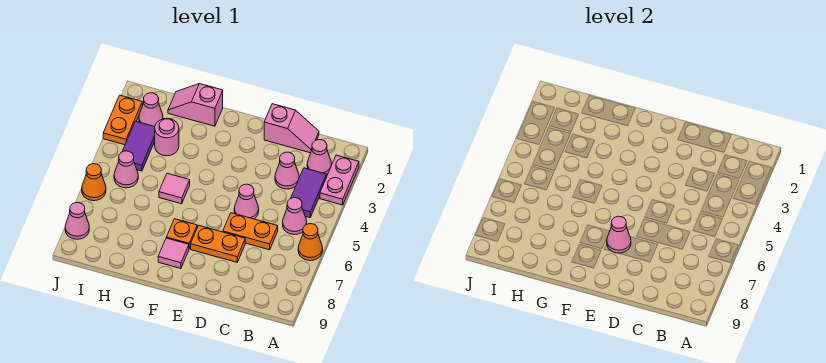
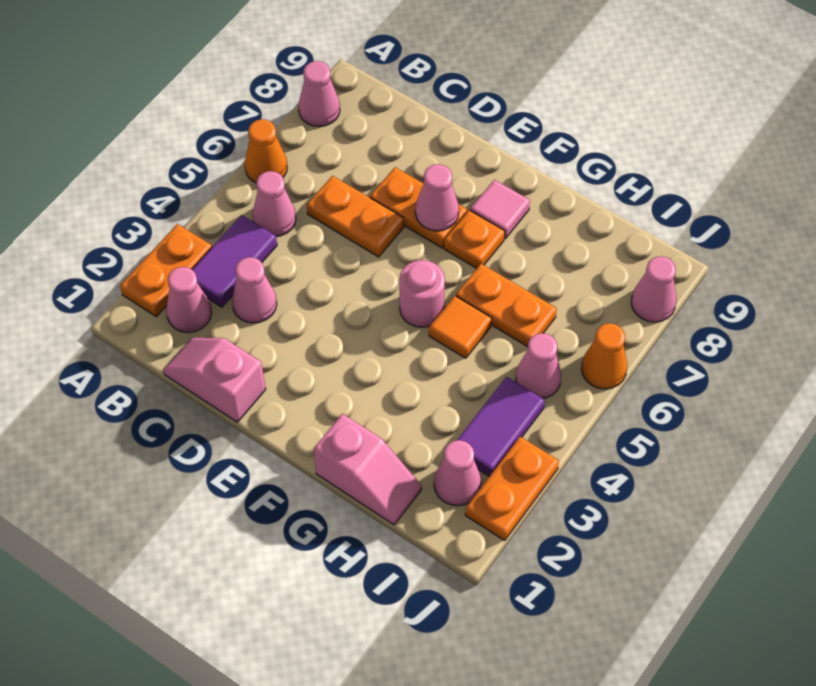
pink plate A2:A3 level 1 -> orange plate A2:A3 level 1
pink cone D5 level 1 -> pink cone A8 level 1
pink tile G5 level 1 -> orange tile G5 level 1
none -> orange plate G6:H6 level 1
pink round brick H3 level 1 -> pink round brick F5 level 1

